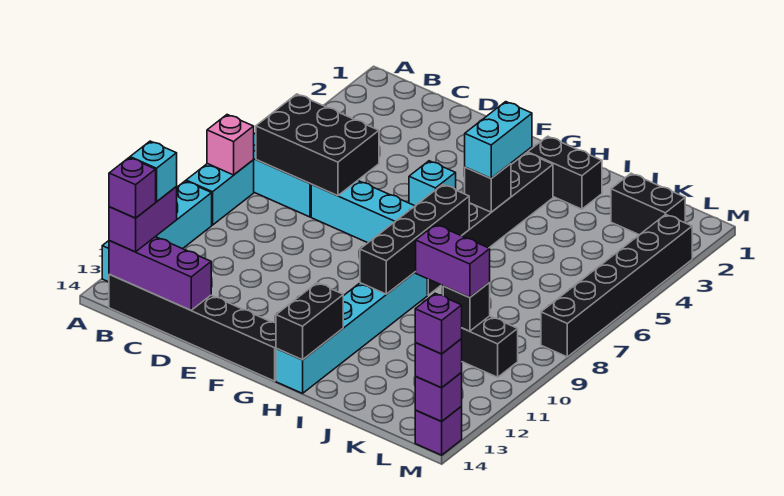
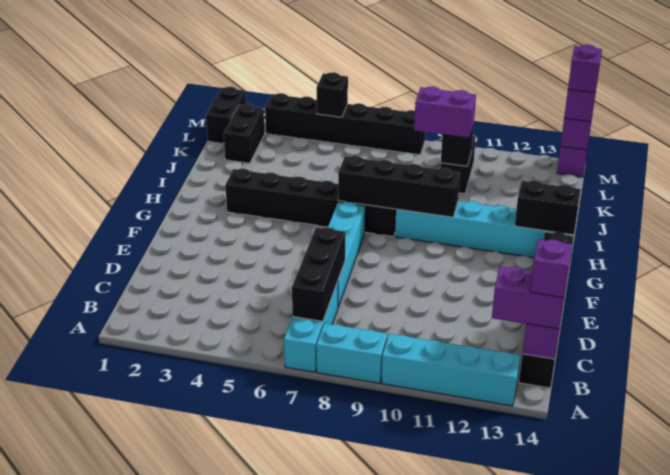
pink brick A8 level 2 -> none
black brick B6:D7 level 2 -> black brick B7:D7 level 2
cyan brick B13 level 4 -> none
cyan brick F5 level 1 -> none
black brick H2:I2 level 1 -> black brick L1:M1 level 1
cyan brick H4:H5 level 3 -> none
black brick H5 level 2 -> black brick M5 level 2
purple brick J10:K10 level 3 -> purple brick K9:K10 level 3

